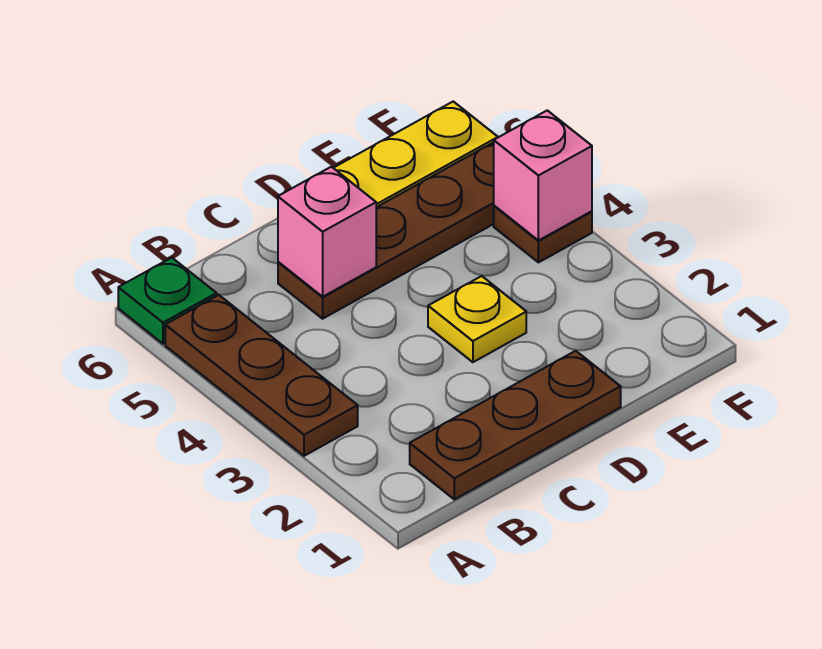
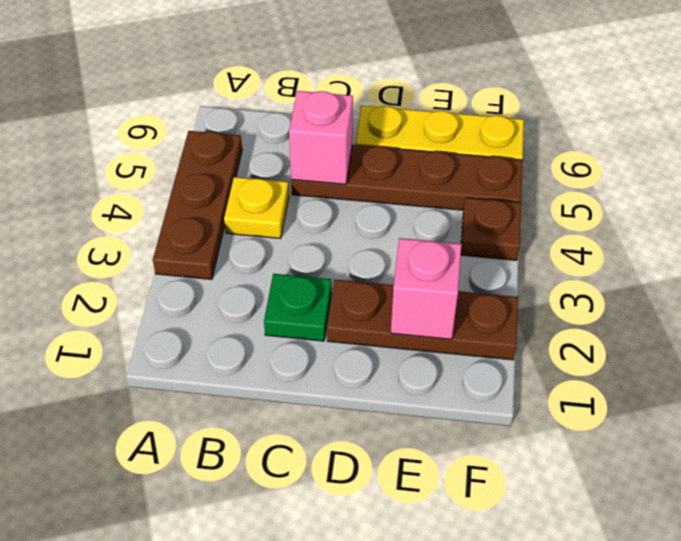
green plate A6 level 1 -> green plate C2 level 1
brown plate B1:D1 level 1 -> brown plate D2:F2 level 1
yellow plate D3 level 1 -> yellow plate B4 level 1
pink brick F4 level 2 -> pink brick E2 level 2

